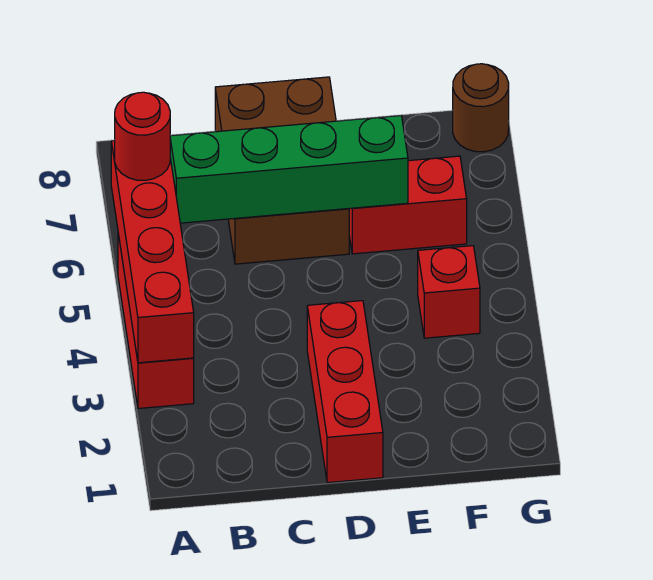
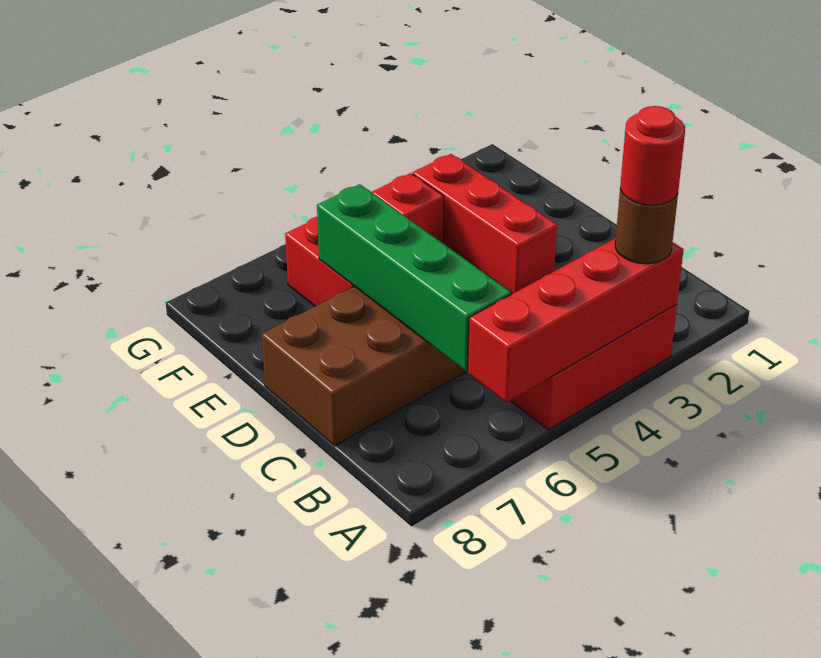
red round brick A6 level 3 -> red round brick A3 level 4
red brick D1:D3 level 1 -> red brick D3:F3 level 1
brown round brick G8 level 1 -> brown round brick A3 level 3

